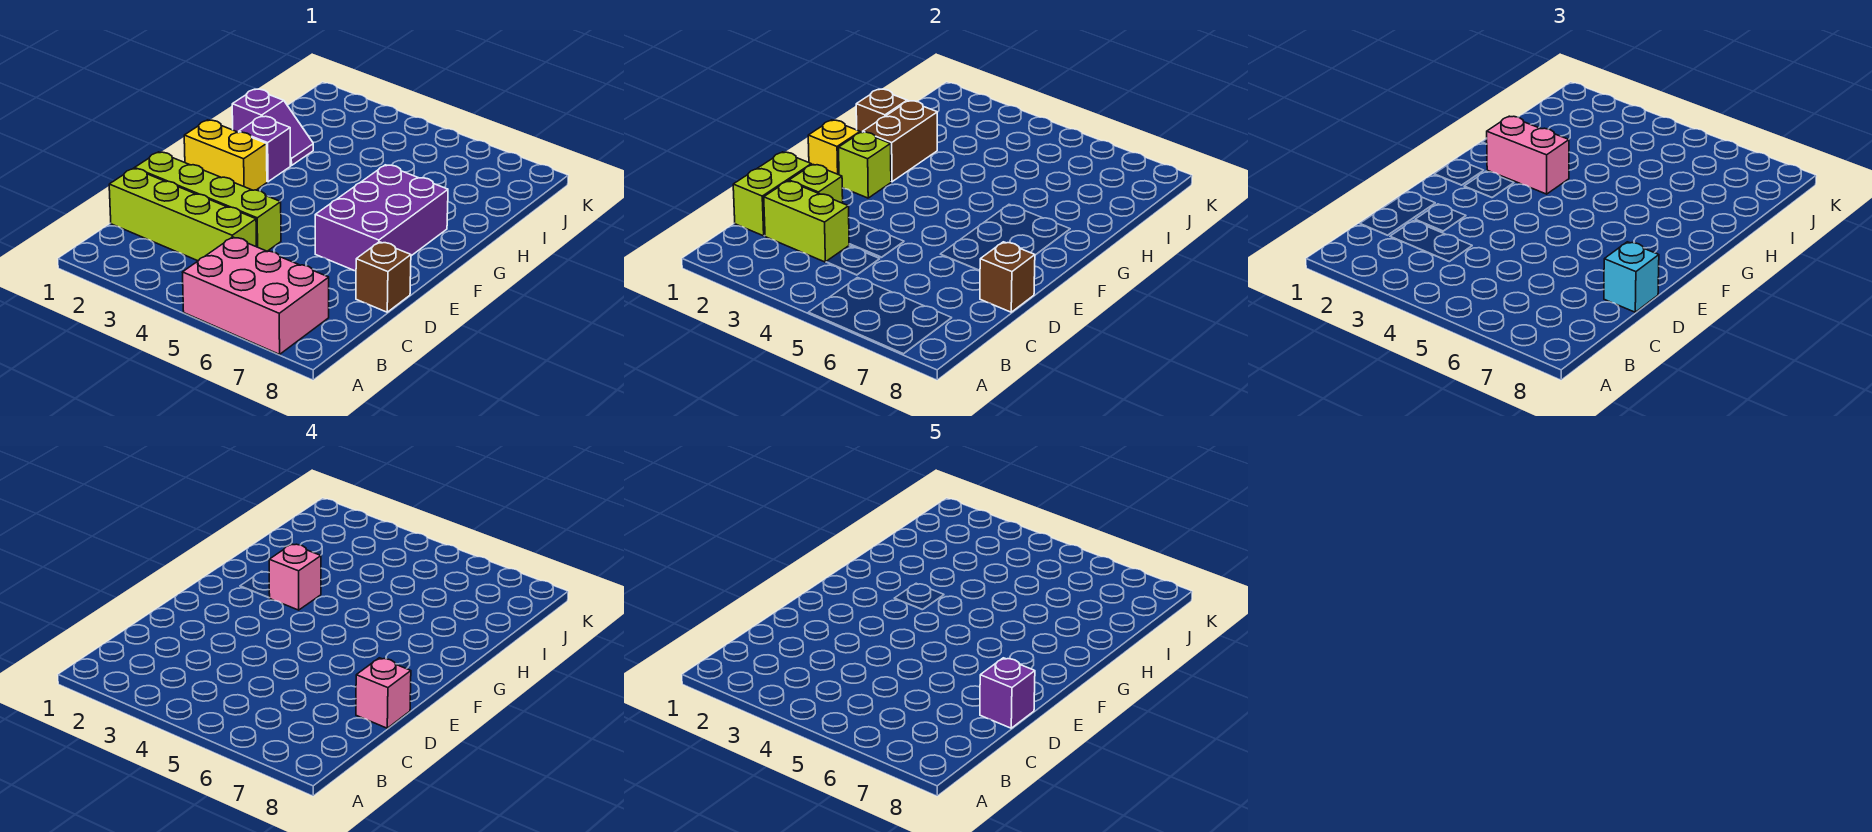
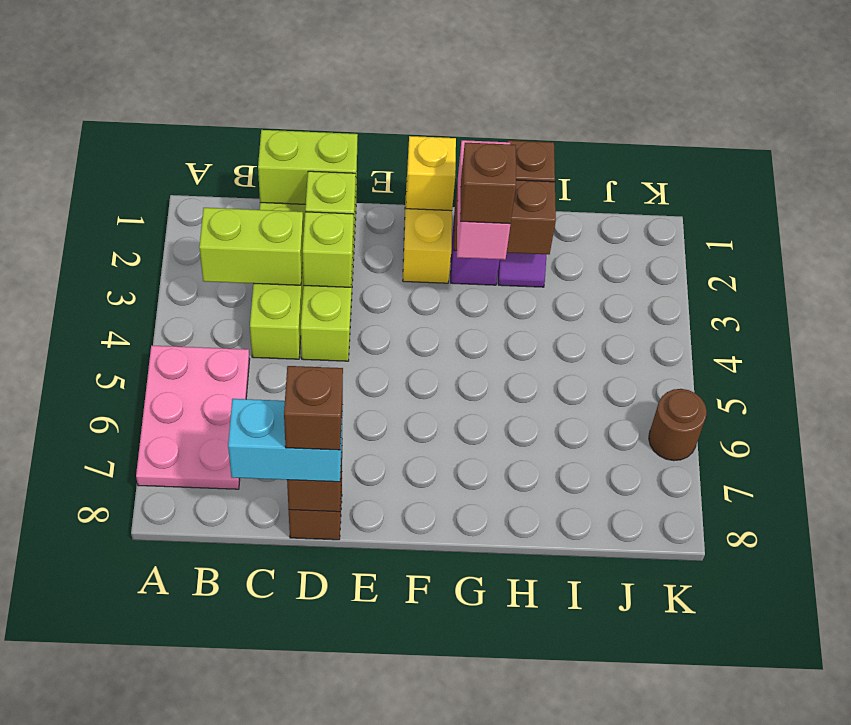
pink brick A5:B7 level 1 -> pink plate A5:B7 level 1
lime brick C2:C3 level 2 -> lime brick B3:C3 level 2
cyan brick D8 level 3 -> cyan brick C8:D8 level 3
pink brick D8 level 4 -> brown brick D8 level 4
purple brick D8 level 5 -> none
purple brick E6:G7 level 1 -> none
lime brick F2 level 2 -> lime brick D3 level 2
pink brick G3 level 4 -> brown brick G3 level 4
none -> brown round brick K6 level 1

